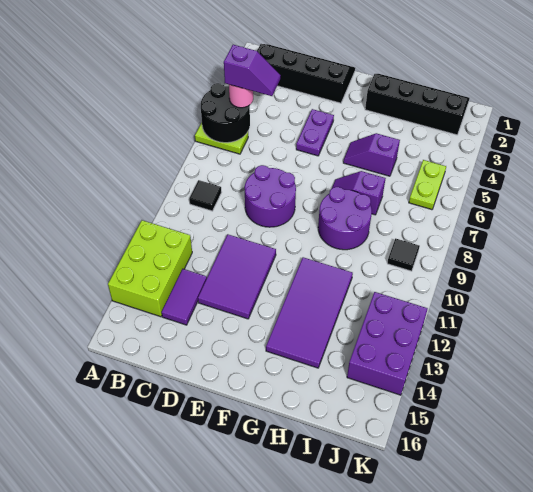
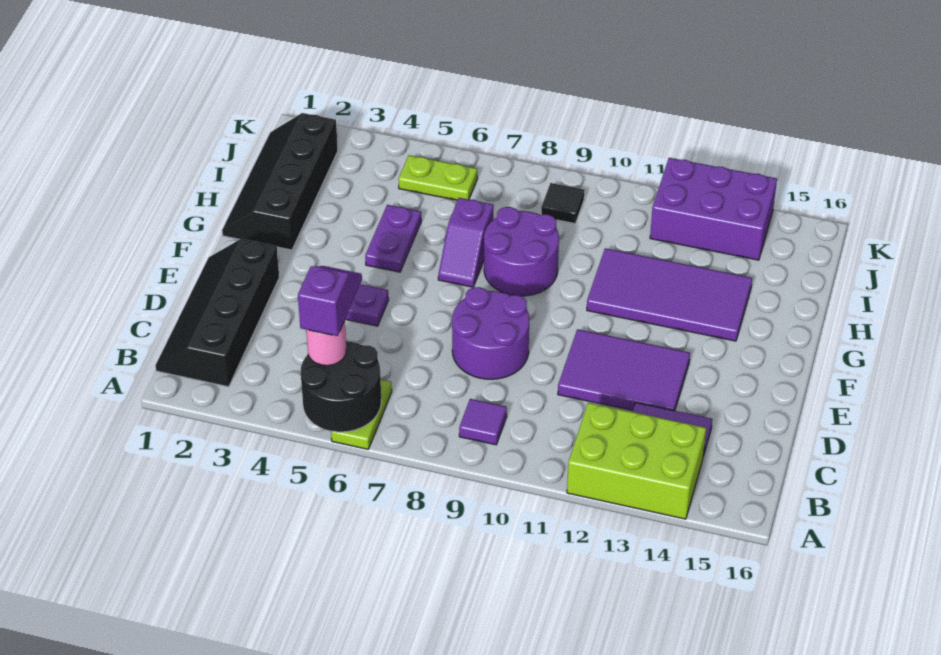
black tile B9 level 1 -> purple tile B9 level 1
purple slope G5:H5 level 1 top H -> purple plate G5:H5 level 1

